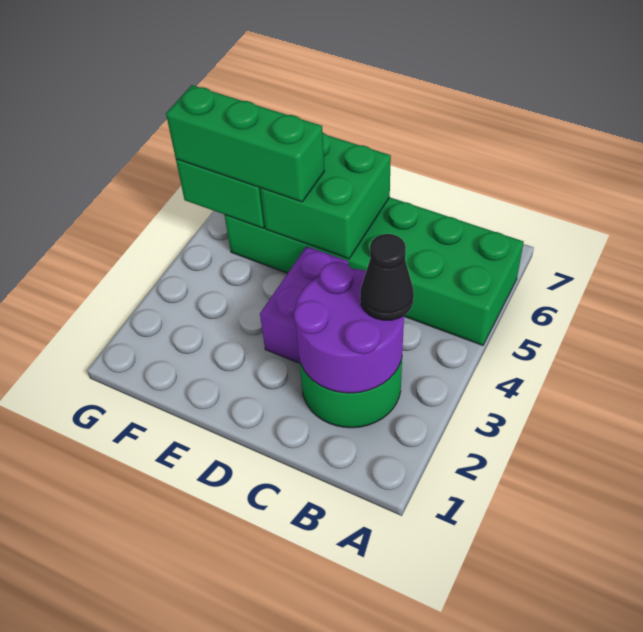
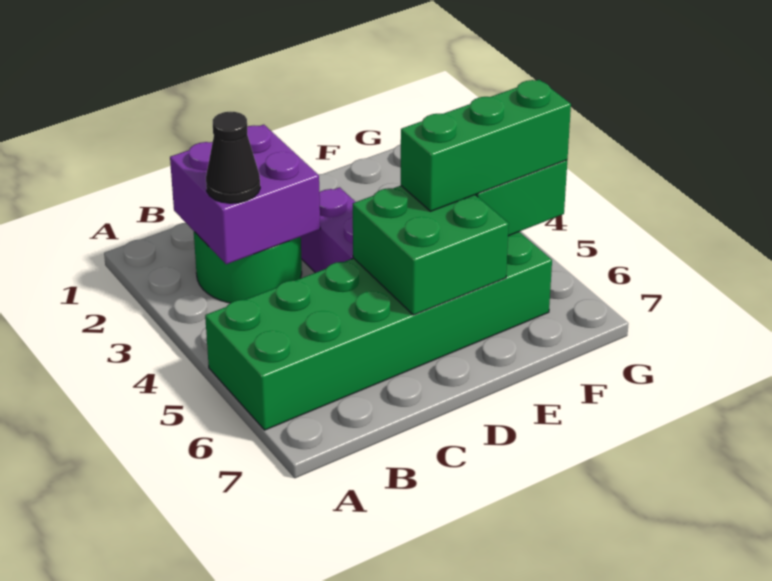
purple round brick B2:C3 level 2 -> purple brick B2:C3 level 2

